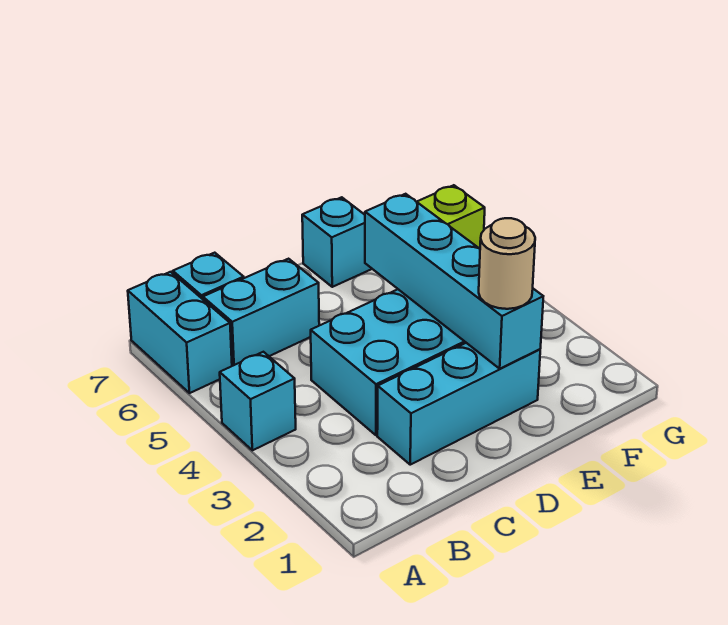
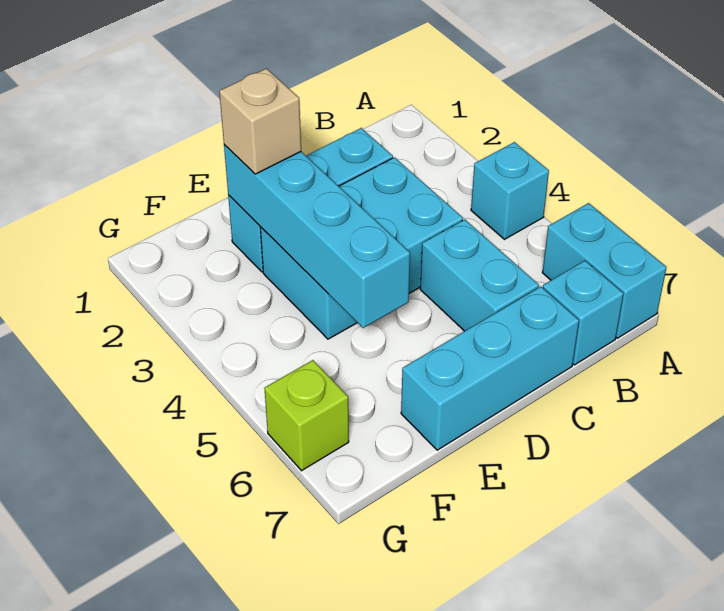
cyan brick B6:C6 level 1 -> cyan brick C5:C6 level 1
tan round brick E2 level 3 -> tan brick E2 level 3
cyan brick E7 level 1 -> cyan brick C7:E7 level 1

